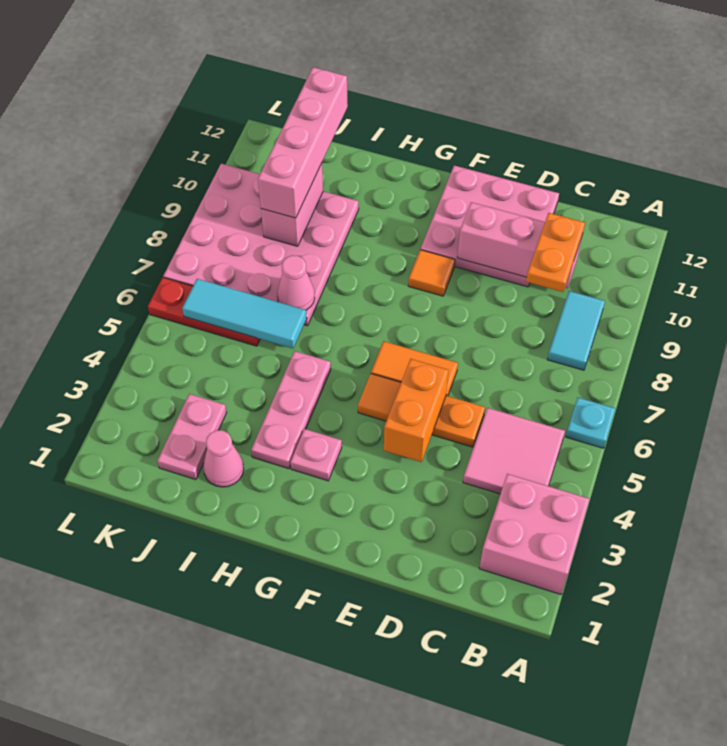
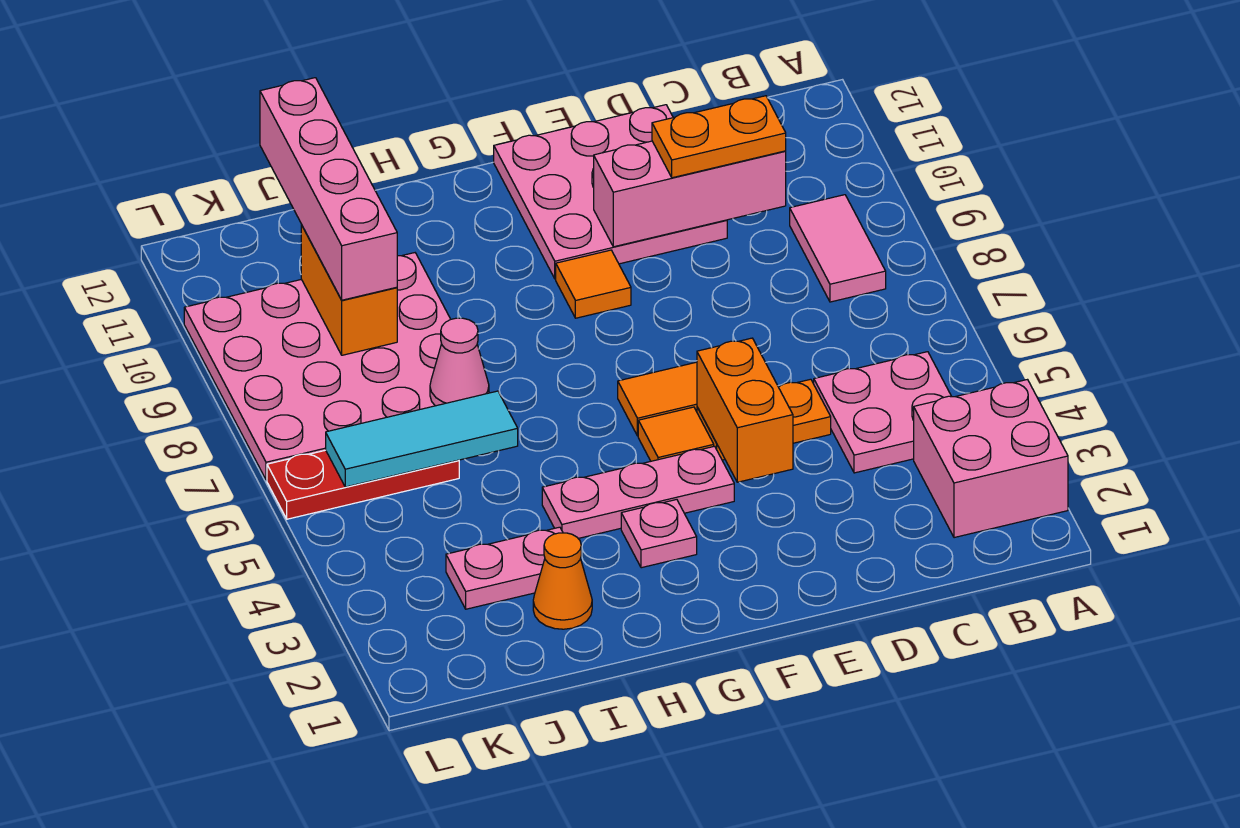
cyan plate A6 level 1 -> none
pink tile B4:C5 level 1 -> pink plate B4:C5 level 1
cyan tile B8:B9 level 1 -> pink tile B8:B9 level 1
orange plate C9:C10 level 3 -> orange plate C10:D10 level 3
pink plate H3:H5 level 1 -> pink plate F4:H4 level 1
pink cone I2 level 1 -> orange cone I2 level 1
pink plate J2:J3 level 1 -> pink plate I3:J3 level 1
pink brick J9:J10 level 2 -> orange brick J9:J10 level 2

